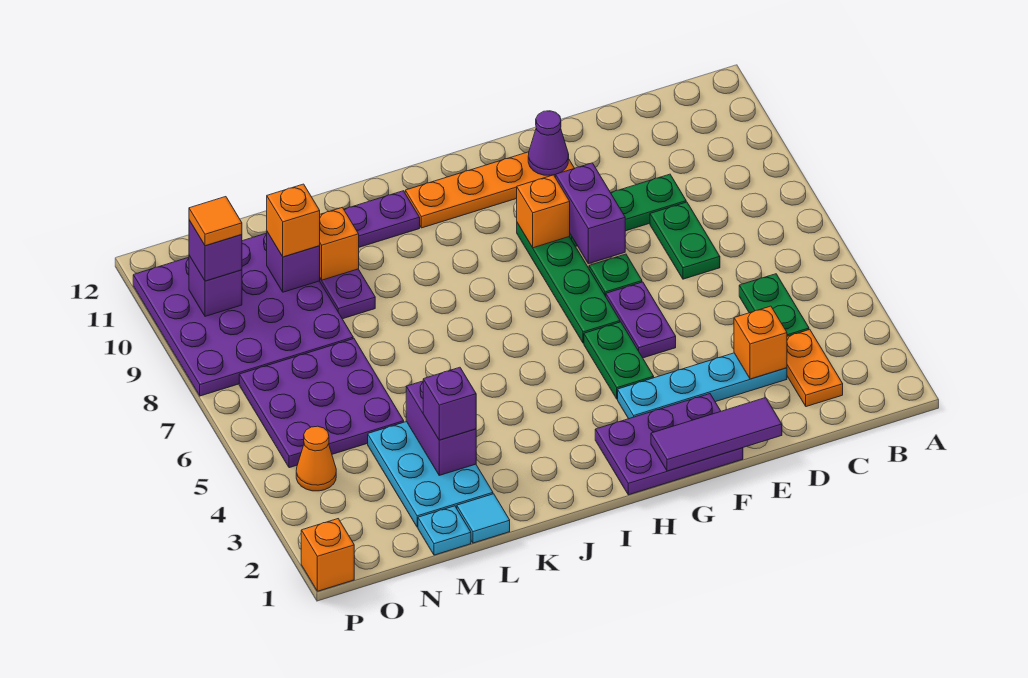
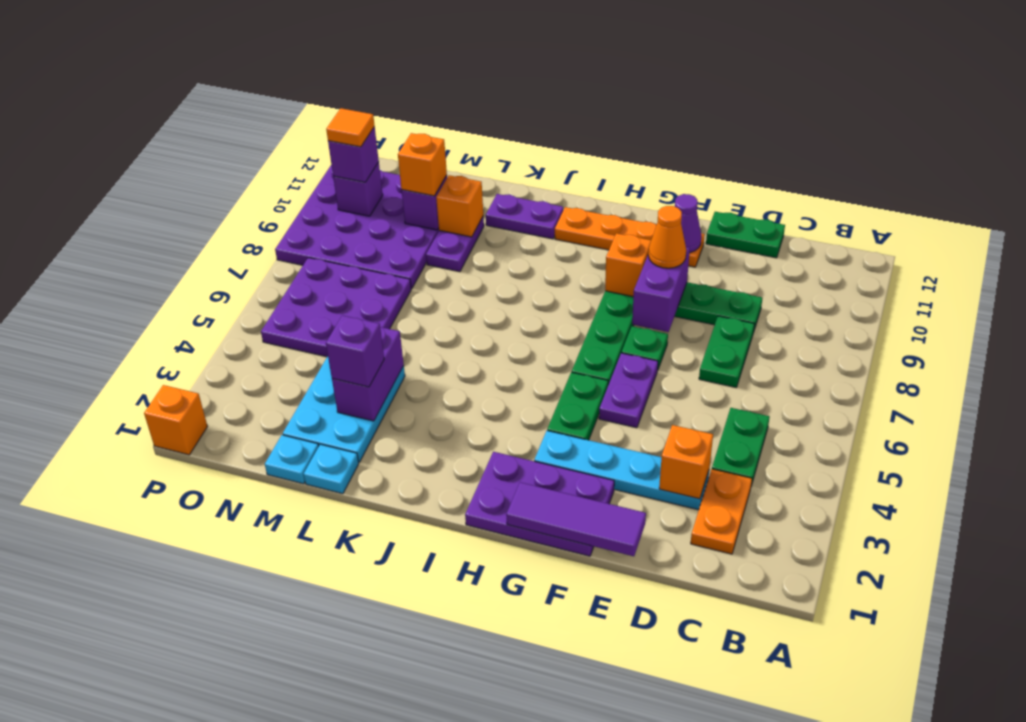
none -> green plate D12:E12 level 1
cyan tile L1 level 1 -> cyan plate L1 level 1
orange cone O4 level 1 -> orange cone F9 level 3

